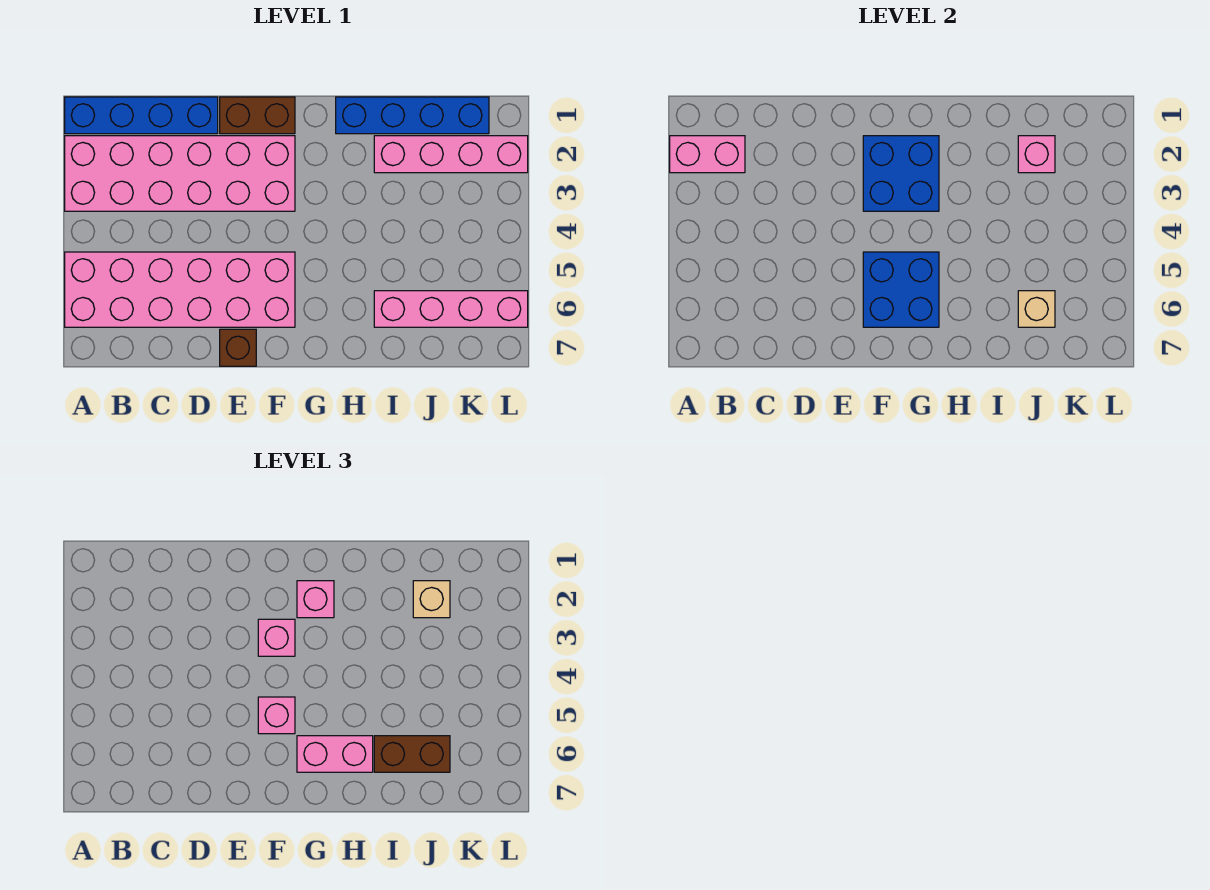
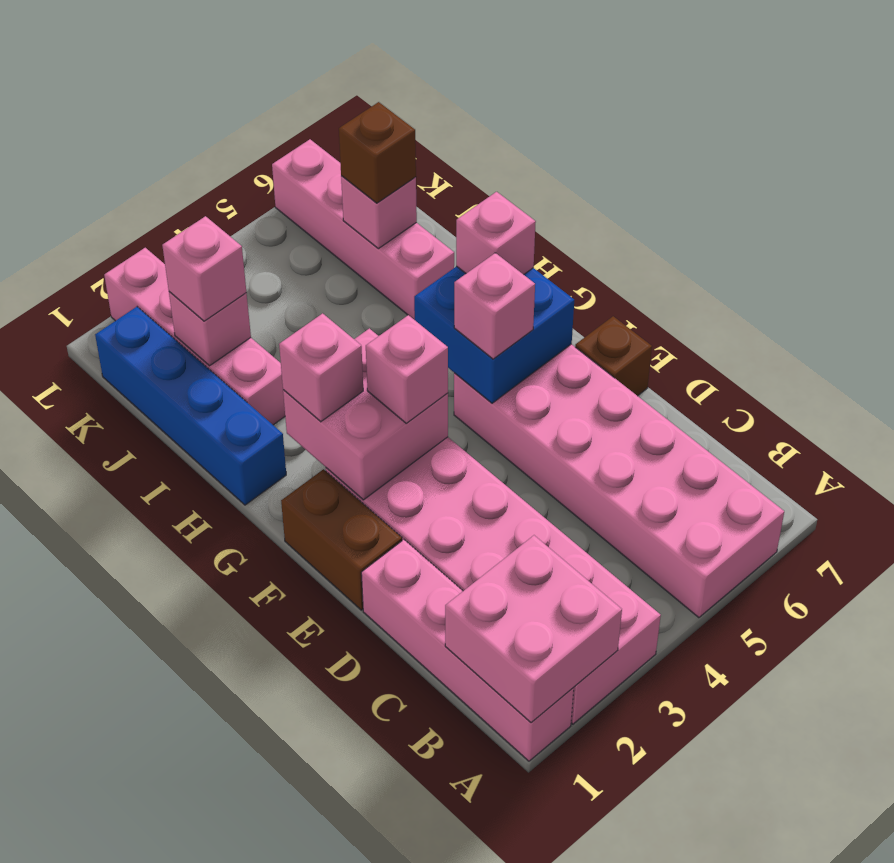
blue brick A1:D1 level 1 -> pink brick A1:D1 level 1
pink brick A2:B2 level 2 -> pink brick A1:B2 level 2
blue brick F2:G3 level 2 -> pink brick F2:G3 level 2
pink brick G6:H6 level 3 -> pink brick G6 level 3
brown brick I6:J6 level 3 -> brown brick J6 level 3
tan brick J2 level 3 -> pink brick J2 level 3
tan brick J6 level 2 -> pink brick J6 level 2

